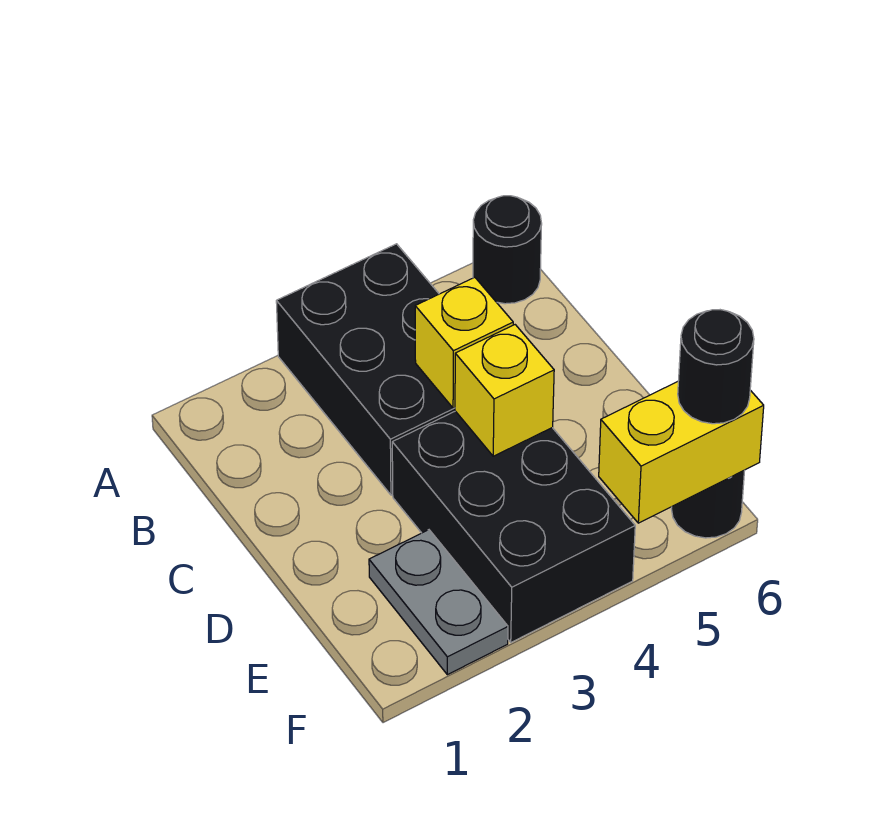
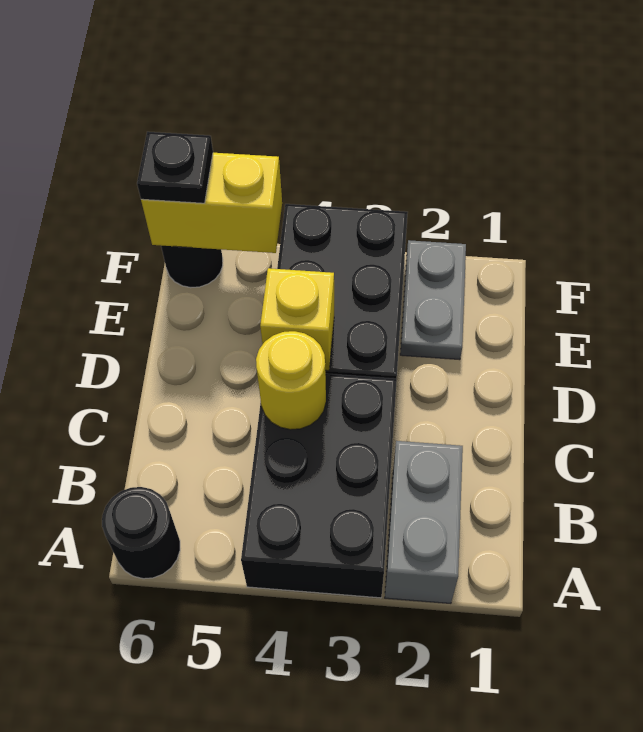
none -> grey brick A2:B2 level 1
yellow brick C4 level 2 -> yellow round brick C4 level 2
black round brick F6 level 3 -> black plate F6 level 3

